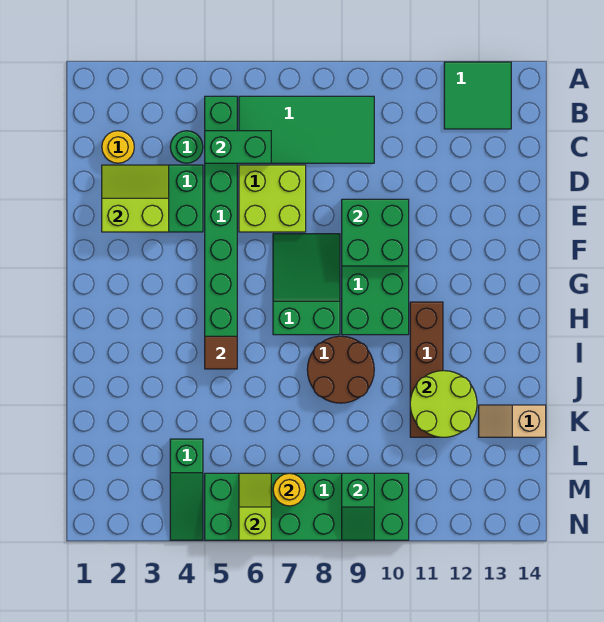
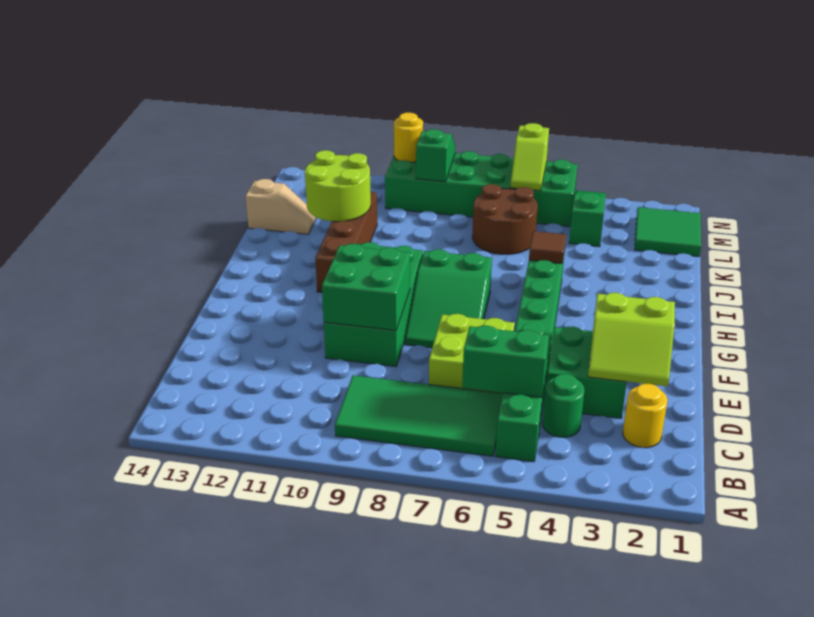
green tile A12:B13 level 1 -> green tile L1:M2 level 1
brown round brick I8:J9 level 1 -> brown round brick K6:L7 level 1
yellow round brick M7 level 2 -> yellow round brick N10 level 2

